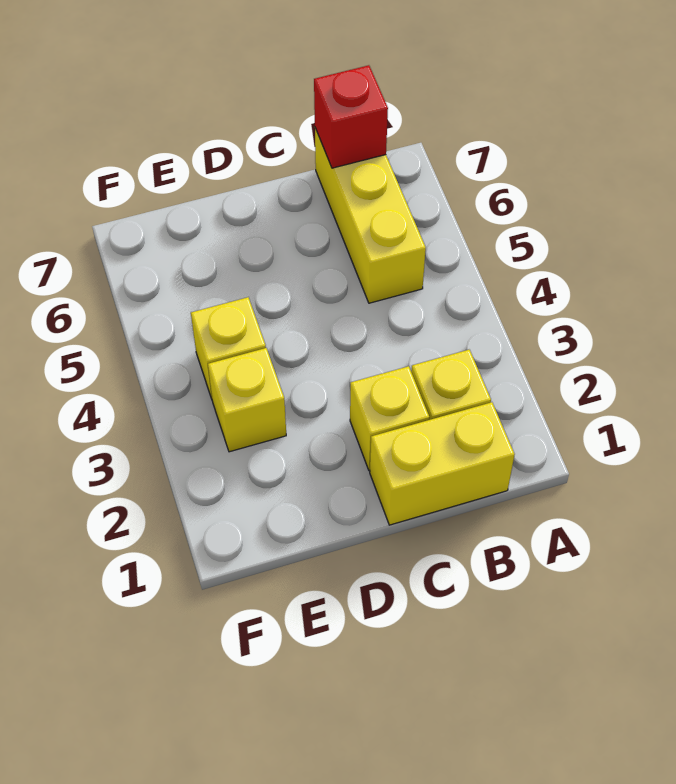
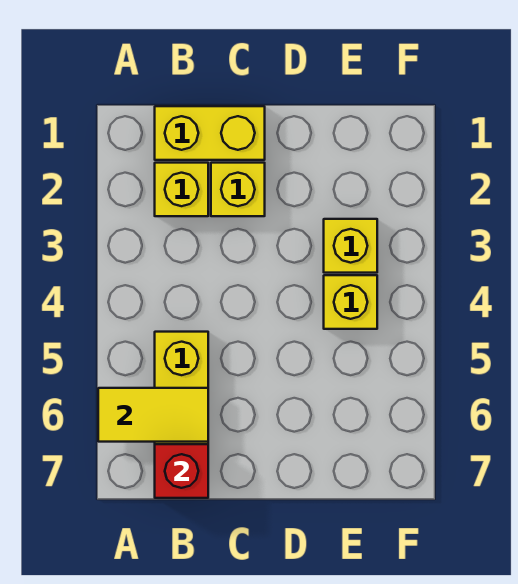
none -> yellow tile A6:B6 level 2

